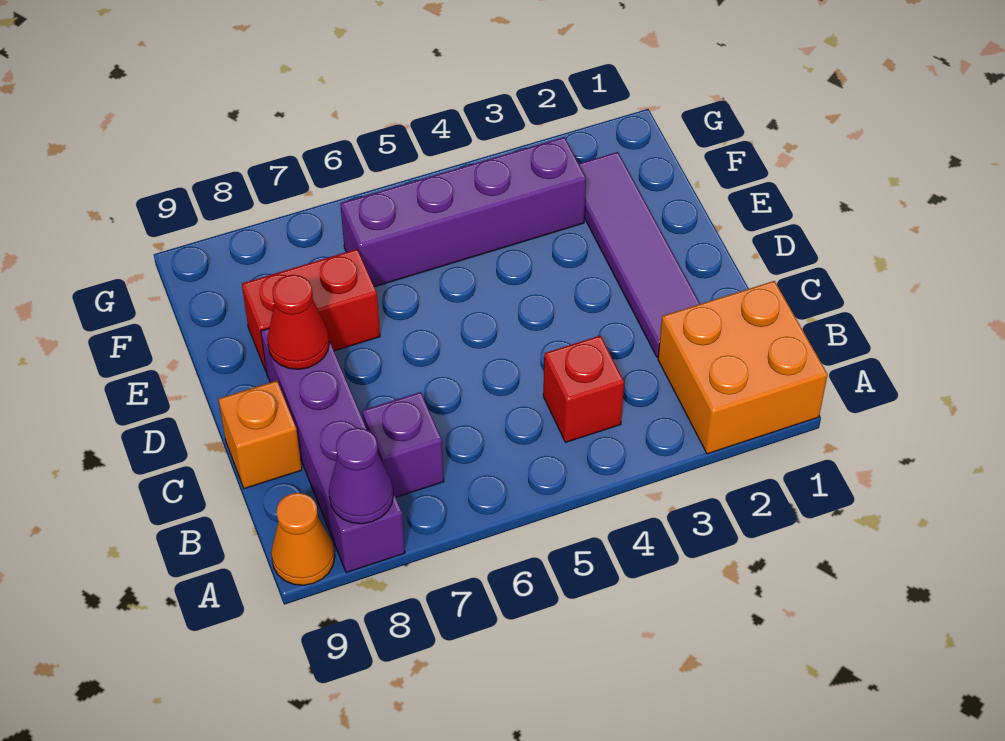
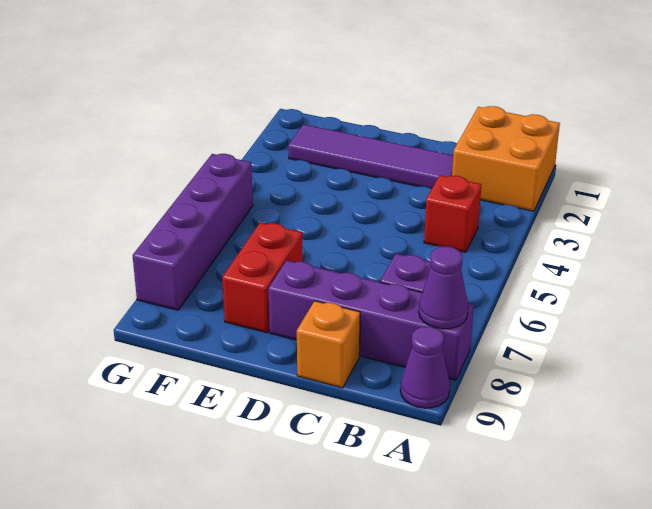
orange cone A9 level 1 -> purple cone A9 level 1
red cone D8 level 2 -> none
purple brick F3:F6 level 1 -> purple brick G5:G8 level 1

